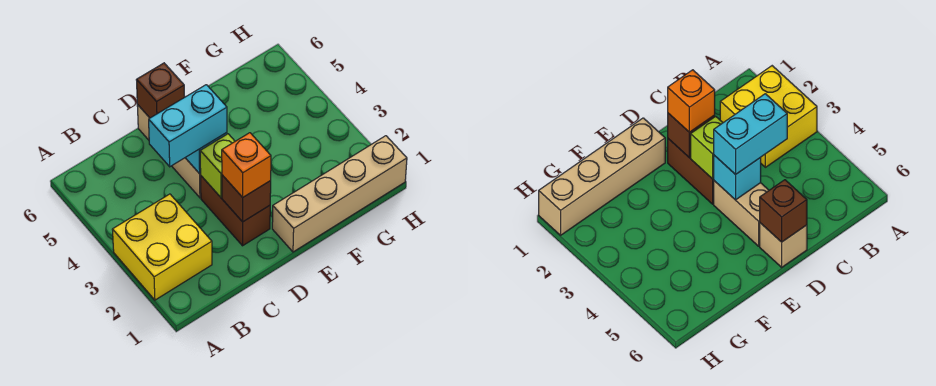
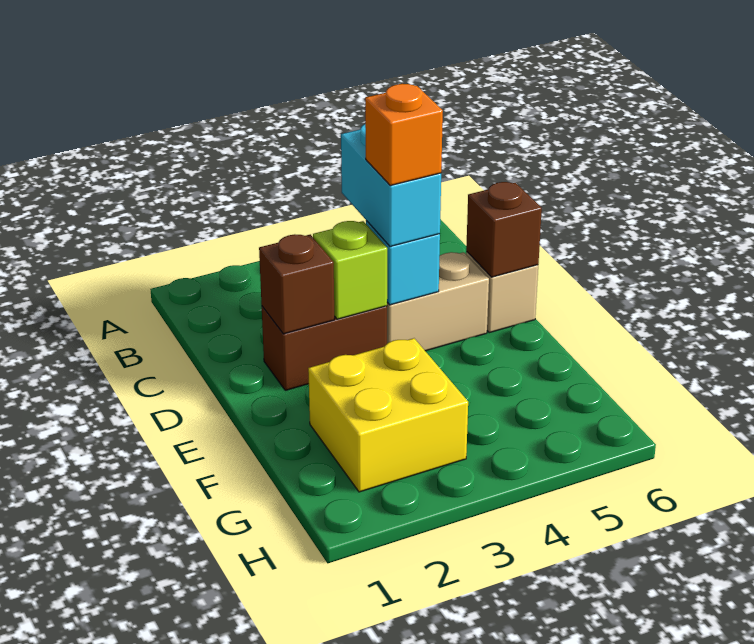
yellow brick A2:B3 level 1 -> yellow brick F2:G3 level 1
orange brick D2 level 3 -> orange brick D4 level 4
tan brick E1:H1 level 1 -> none

